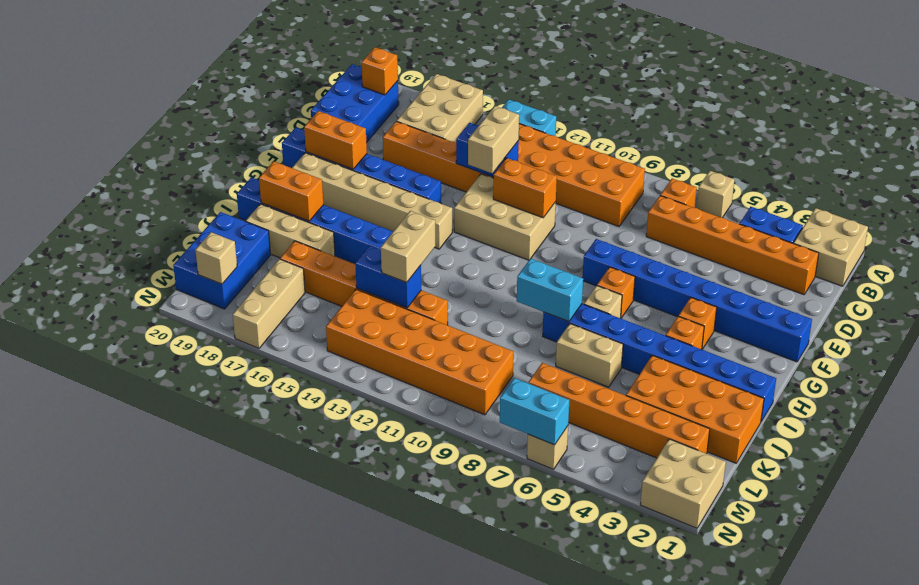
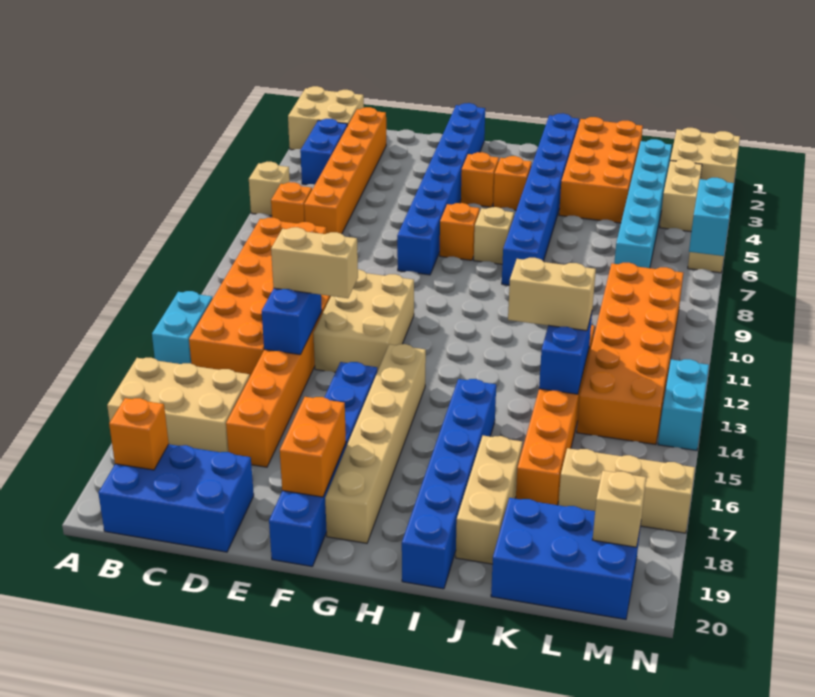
orange brick E11:E12 level 2 -> none
cyan brick I8:I9 level 2 -> cyan brick N13:N14 level 1
orange brick I18:I19 level 2 -> none
tan brick J6:J7 level 1 -> tan brick M3:M4 level 1
orange brick L2:L7 level 1 -> cyan brick L2:L7 level 1

